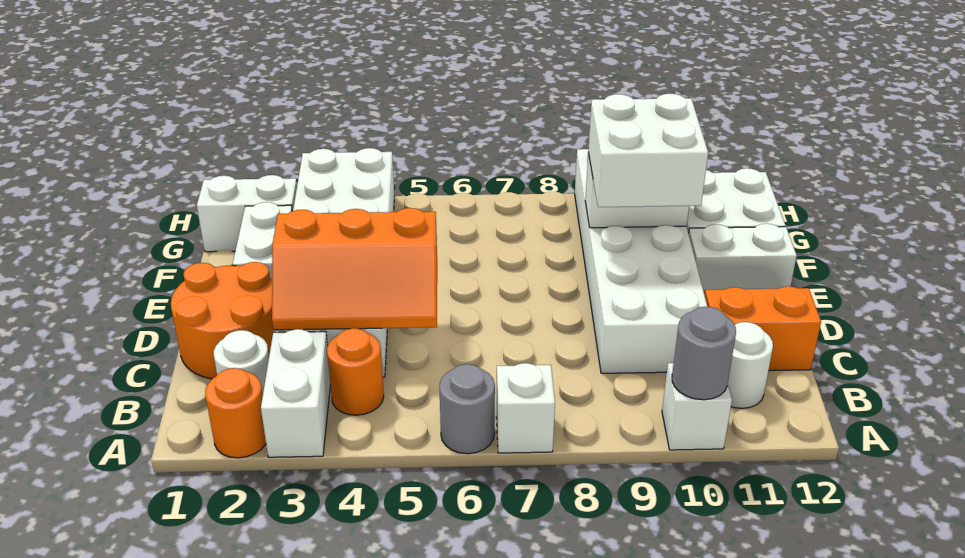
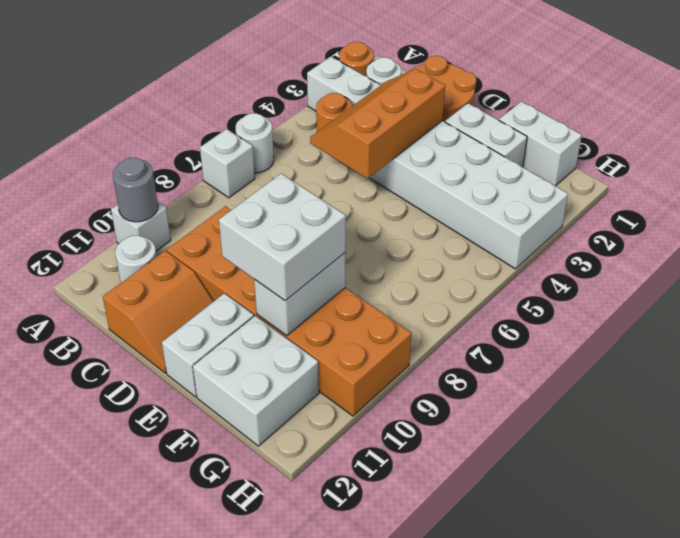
grey round brick A6 level 1 -> white round brick A6 level 1
white brick C9:H10 level 1 -> orange brick C9:H10 level 1
white brick G1:G2 level 1 -> white brick F1:G1 level 1

